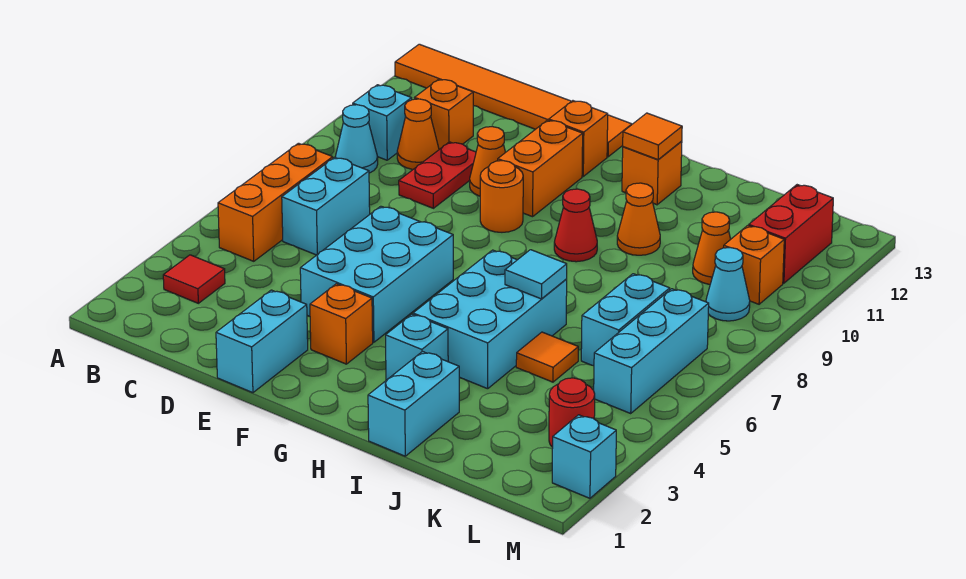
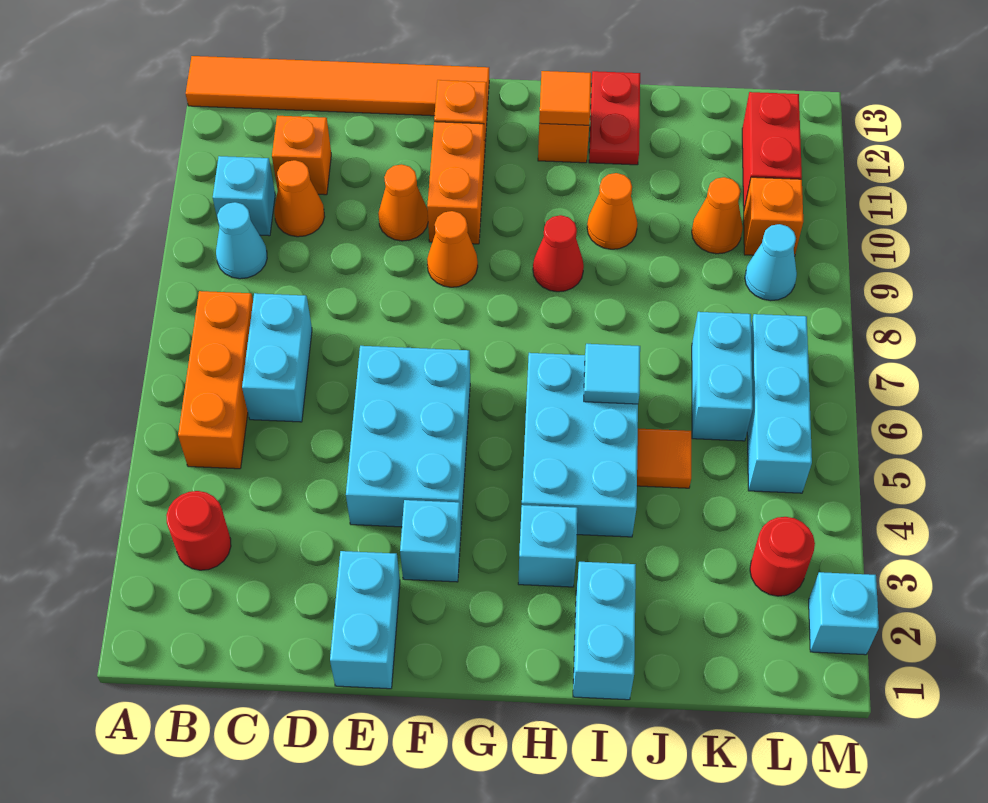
red tile B3 level 1 -> red round brick B3 level 1
red plate D9:D10 level 1 -> red plate I12:I13 level 1
orange brick F3 level 1 -> cyan brick F3 level 1
orange round brick F9 level 1 -> orange cone F9 level 1

